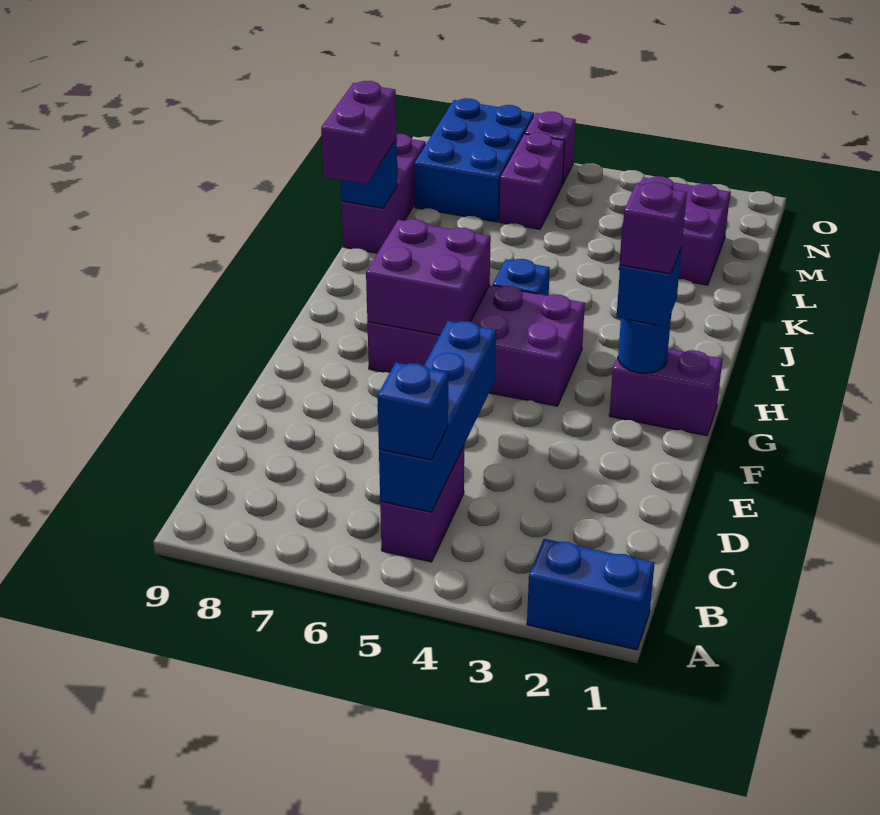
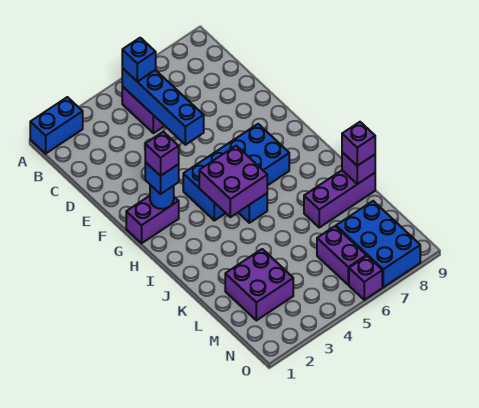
purple brick G4:H7 level 1 -> blue brick G4:H7 level 1
purple brick G6:H7 level 2 -> purple brick H4:I5 level 2
purple brick J9:K9 level 3 -> purple brick K9 level 3
purple brick K9:M9 level 1 -> purple brick K7:K9 level 1
blue brick K9 level 2 -> purple brick K9 level 2

